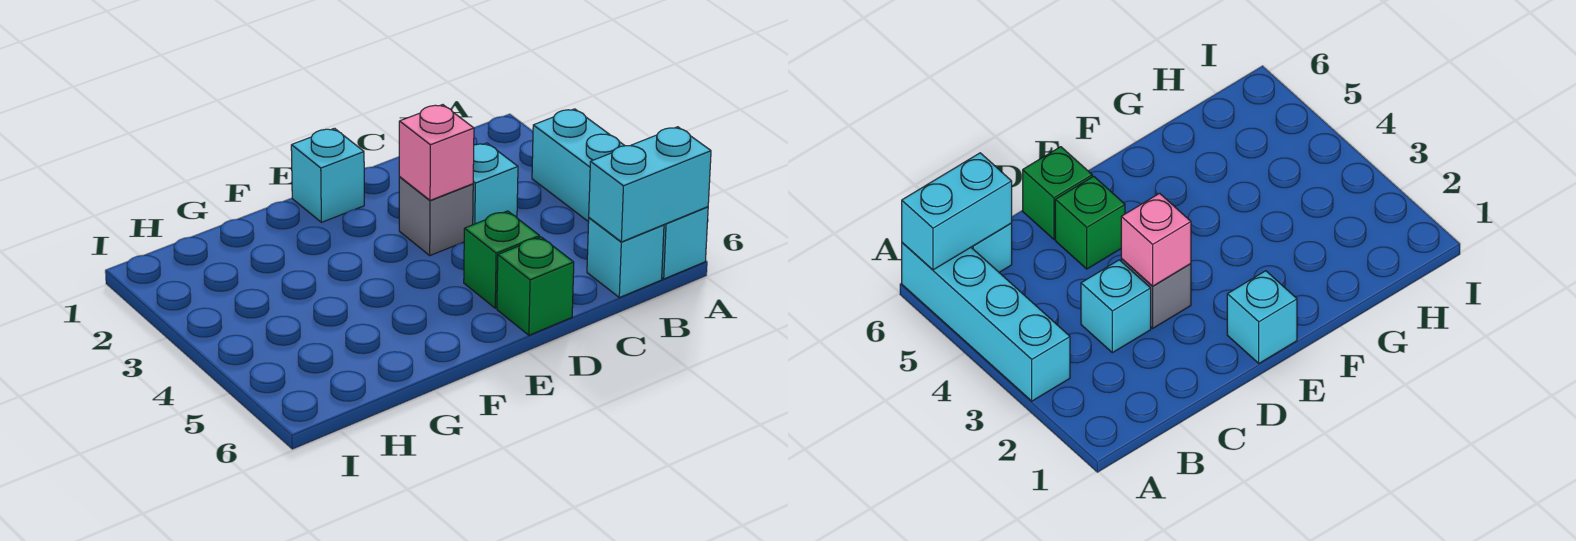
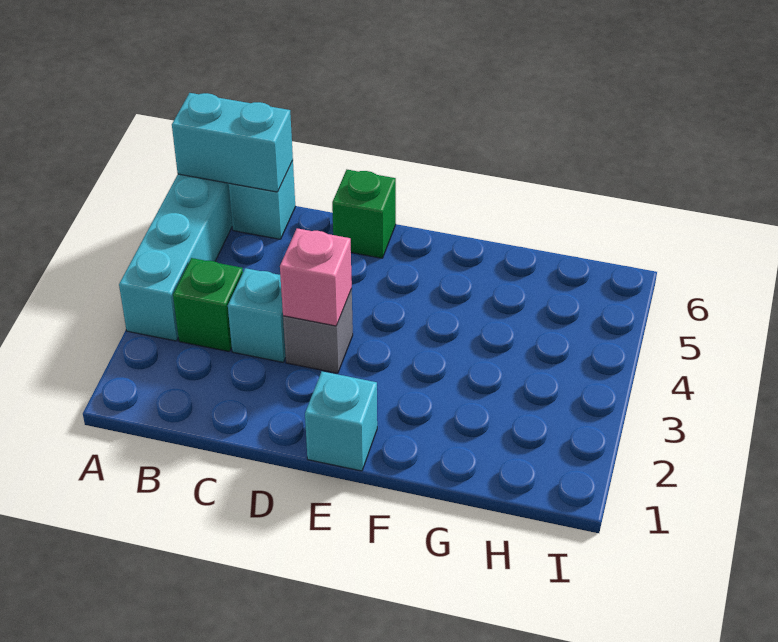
green brick D5 level 1 -> green brick B3 level 1

